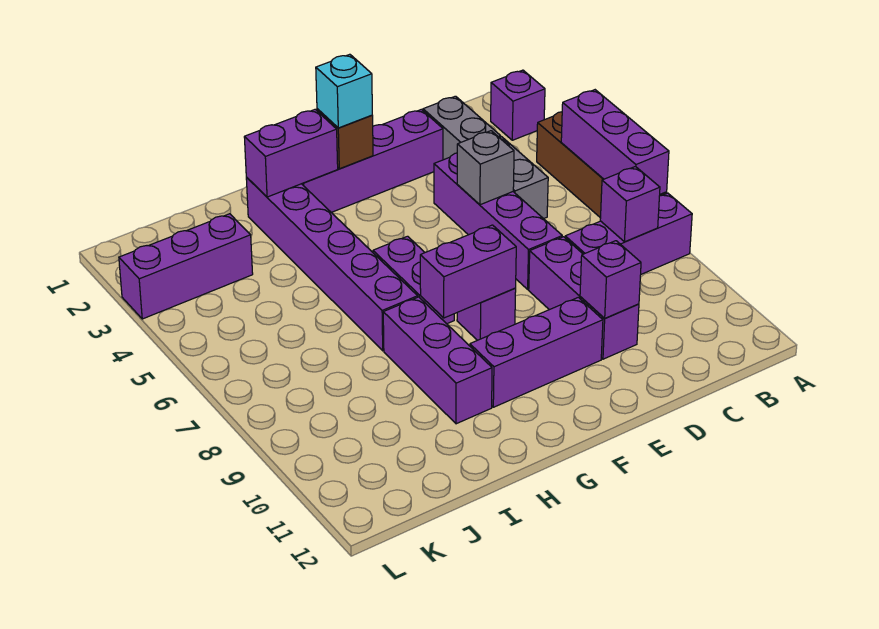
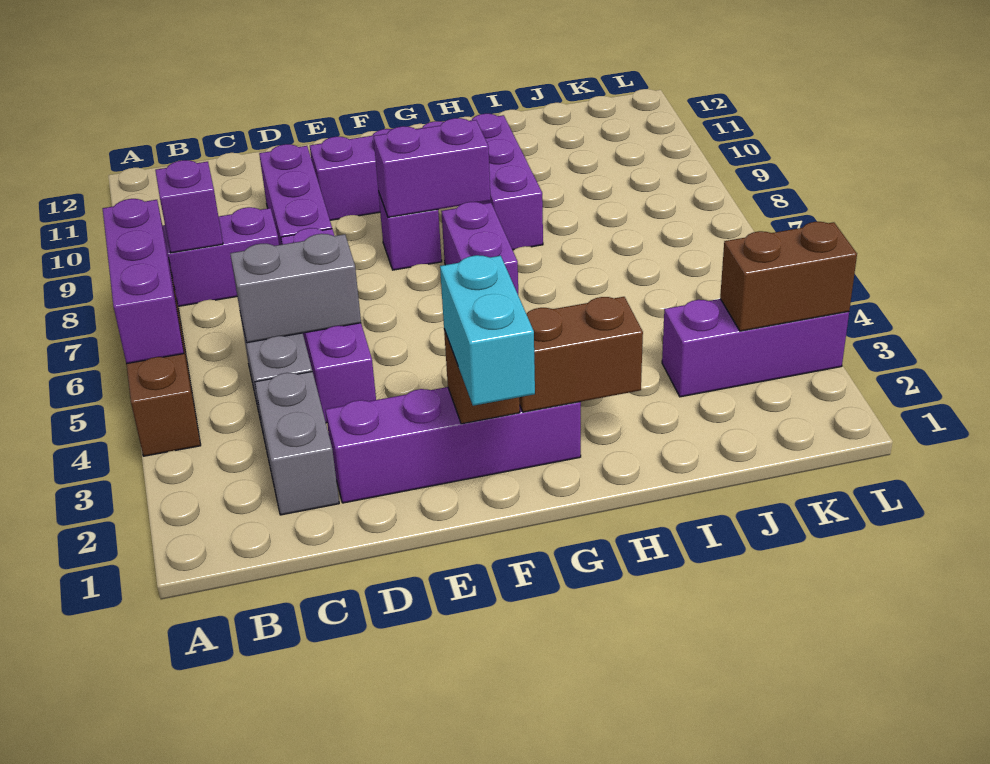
purple brick A2 level 1 -> none
grey brick D5 level 2 -> grey brick C5:D5 level 2
purple brick D10 level 2 -> none
cyan brick F2 level 3 -> cyan brick F1:F2 level 3
purple brick G2:H2 level 2 -> brown brick G2:H2 level 2
purple brick H2:H7 level 1 -> none
none -> brown brick K3:L3 level 2

